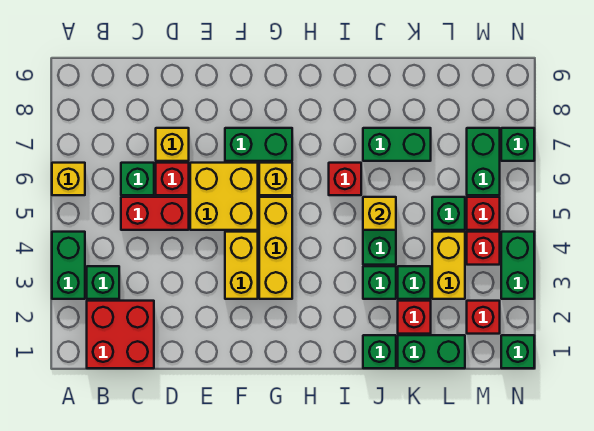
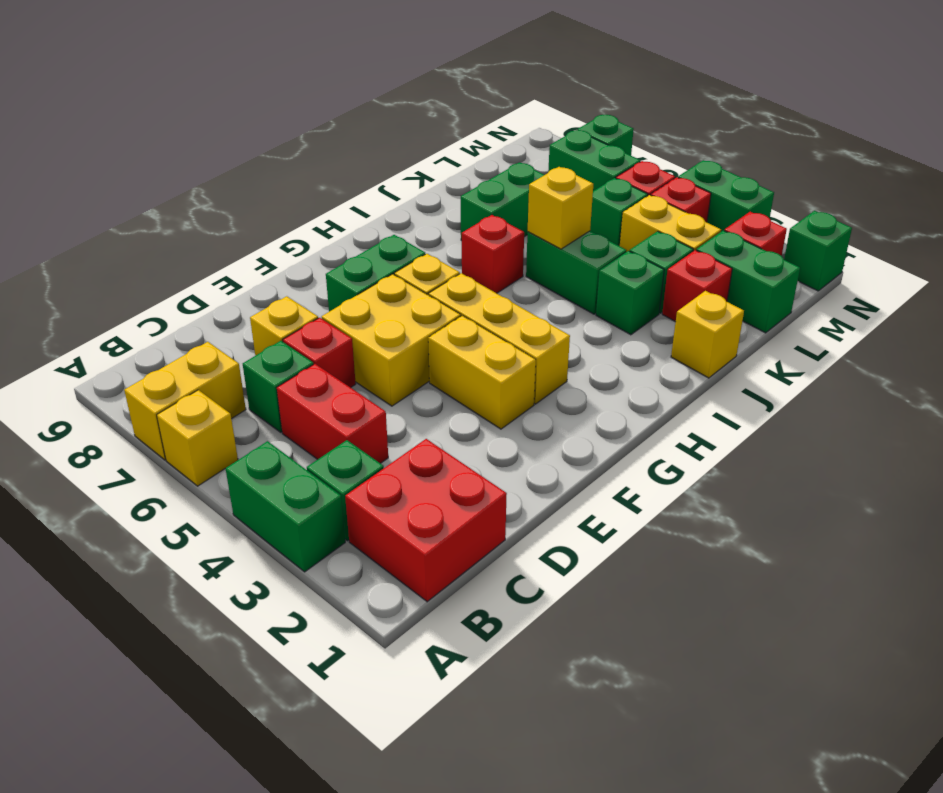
none -> yellow brick A7:B7 level 1
red brick C5:D5 level 1 -> red brick C4:C5 level 1
green brick J1 level 1 -> yellow brick J1 level 1
green brick K1:L1 level 1 -> green brick L1:L2 level 1

